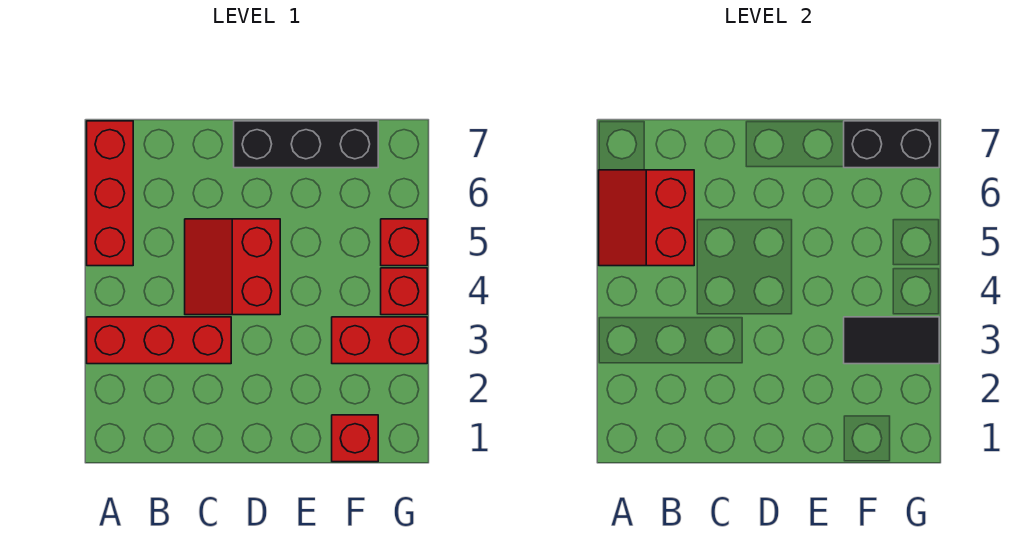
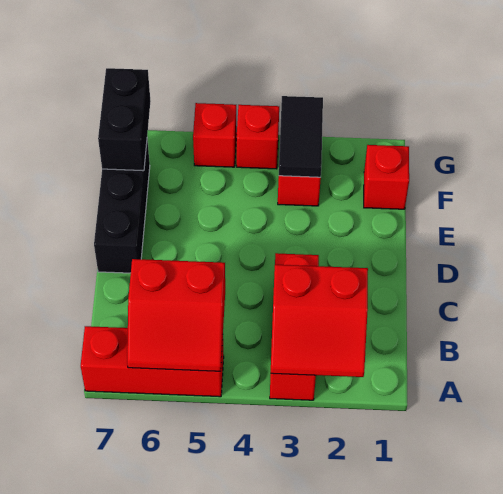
red slope C4:D5 level 1 top D -> red slope A2:B3 level 2 top B

